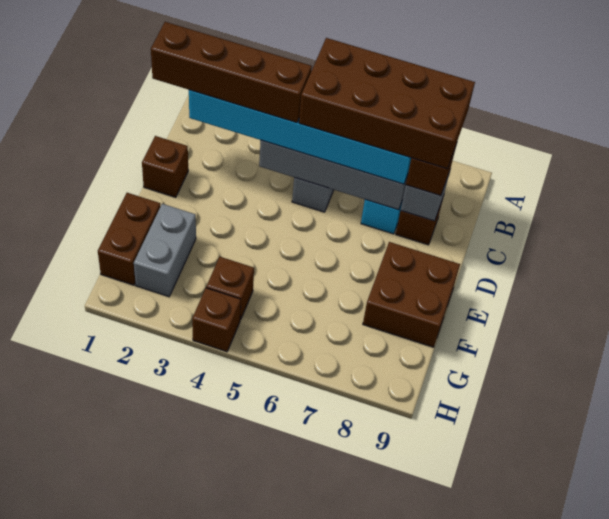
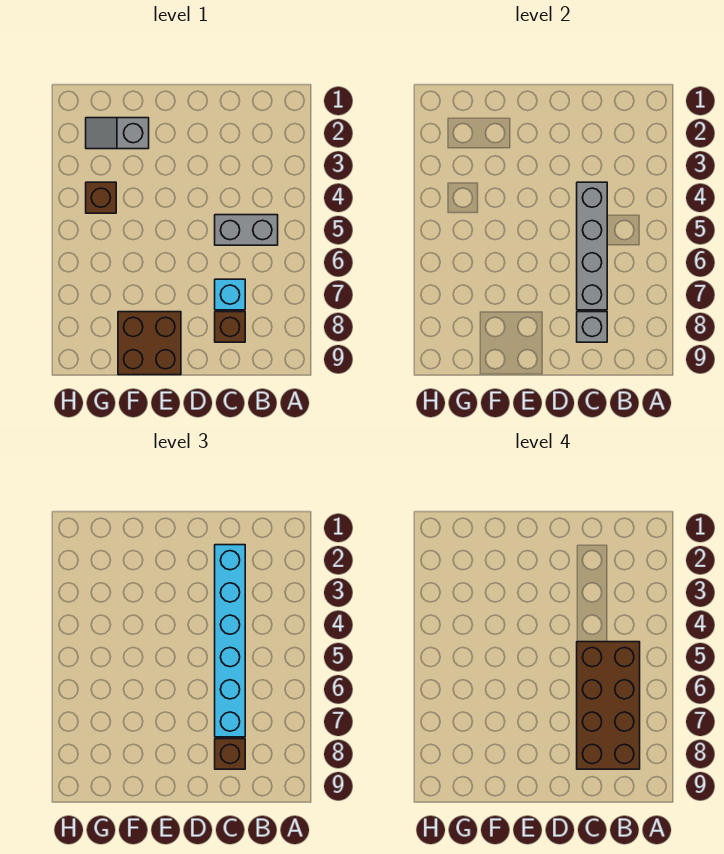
brown brick C1:C4 level 4 -> none
brown brick D1 level 1 -> none
brown brick F1:G1 level 1 -> none
grey brick F2:G2 level 1 -> grey slope F2:G2 level 1 top F
brown brick H4 level 1 -> none

